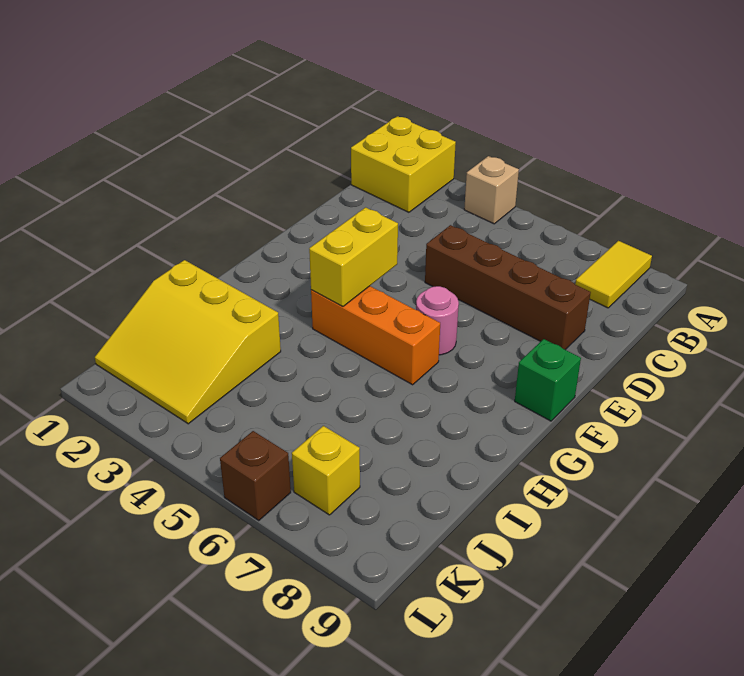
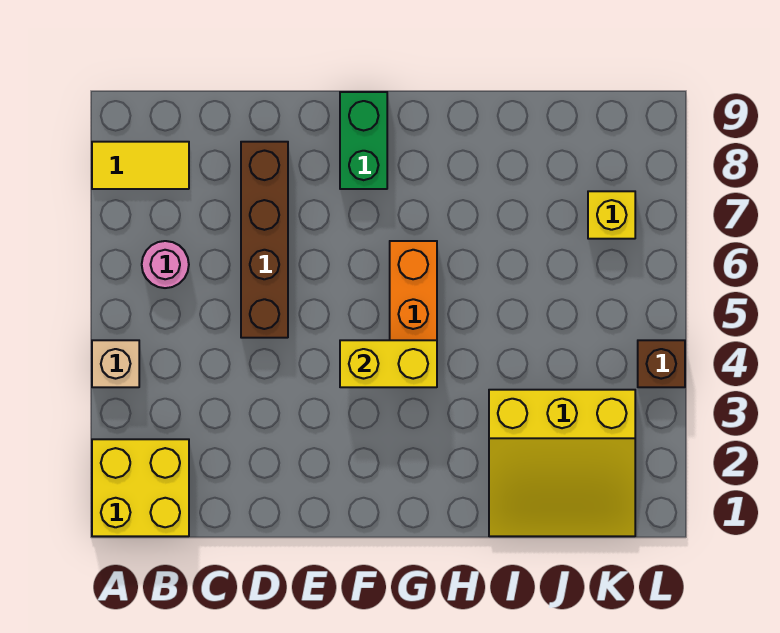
pink round brick F6 level 1 -> pink round brick B6 level 1
green brick F9 level 1 -> green brick F8:F9 level 1
yellow slope I1:K3 level 1 top I -> yellow slope I1:K3 level 1 top 3
brown brick L6 level 1 -> brown brick L4 level 1

